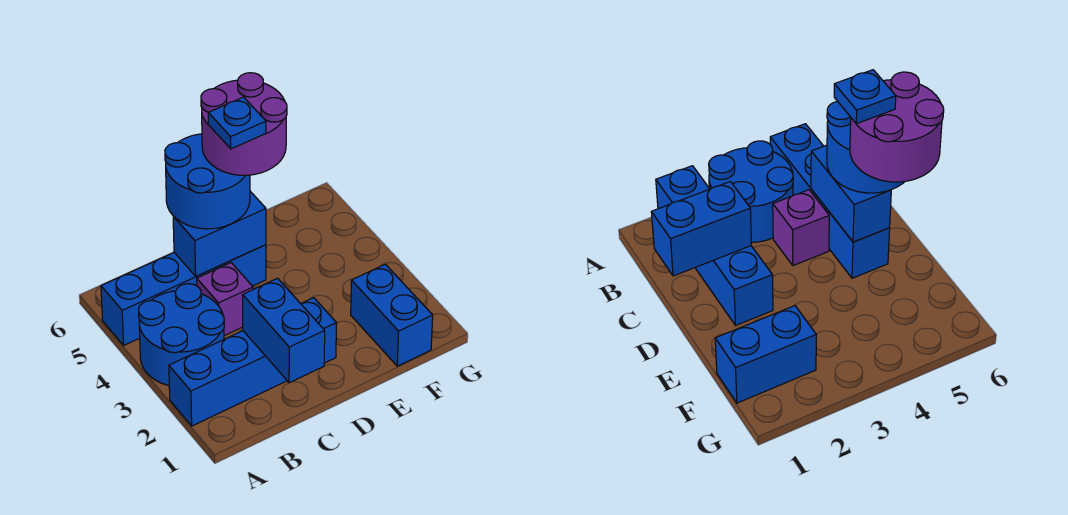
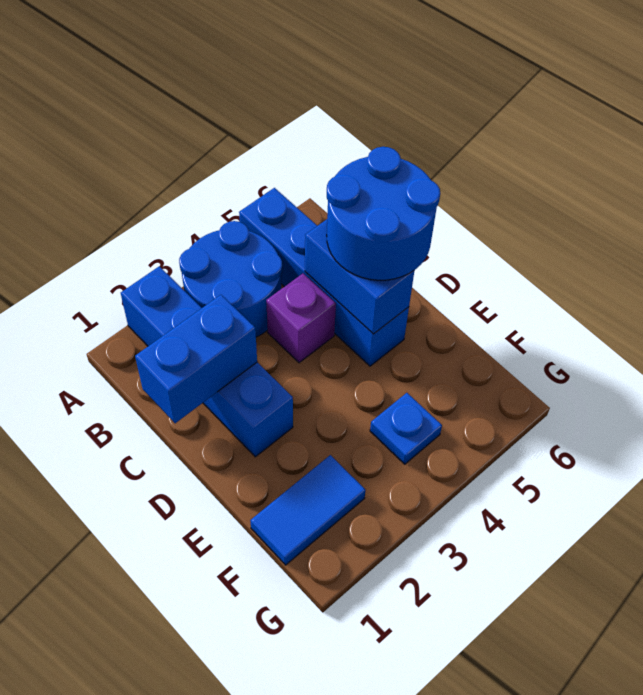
purple round brick D5:E6 level 4 -> none
blue plate D5 level 5 -> blue plate F4 level 1
blue brick F1:F2 level 1 -> blue tile F1:F2 level 1

